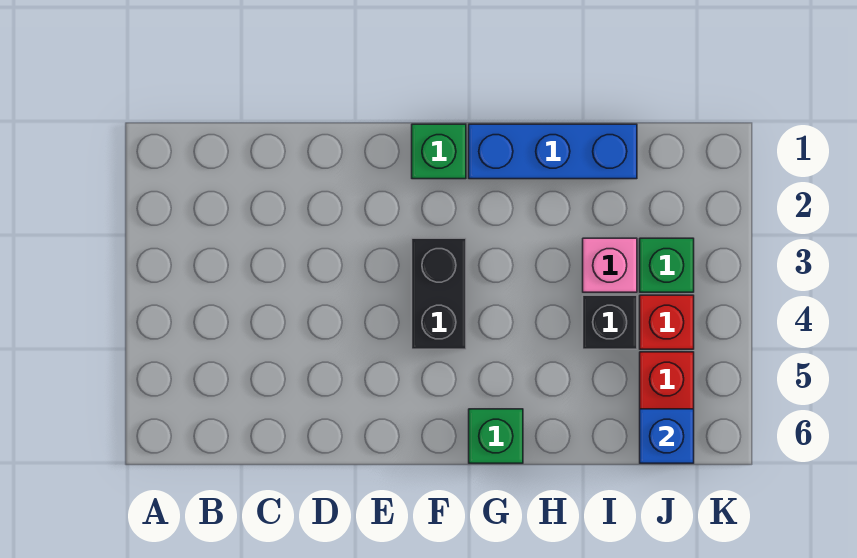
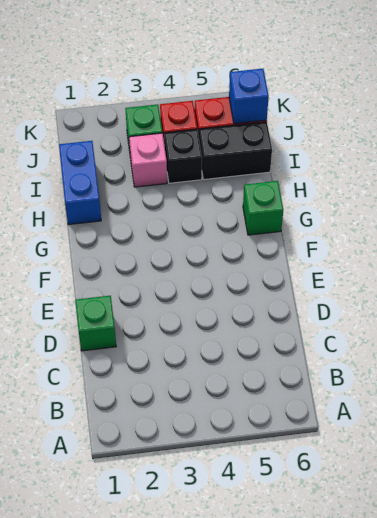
green brick F1 level 1 -> green brick D1 level 1
black brick F3:F4 level 1 -> black brick I5:I6 level 1
blue brick G1:I1 level 1 -> blue brick H1:I1 level 1

